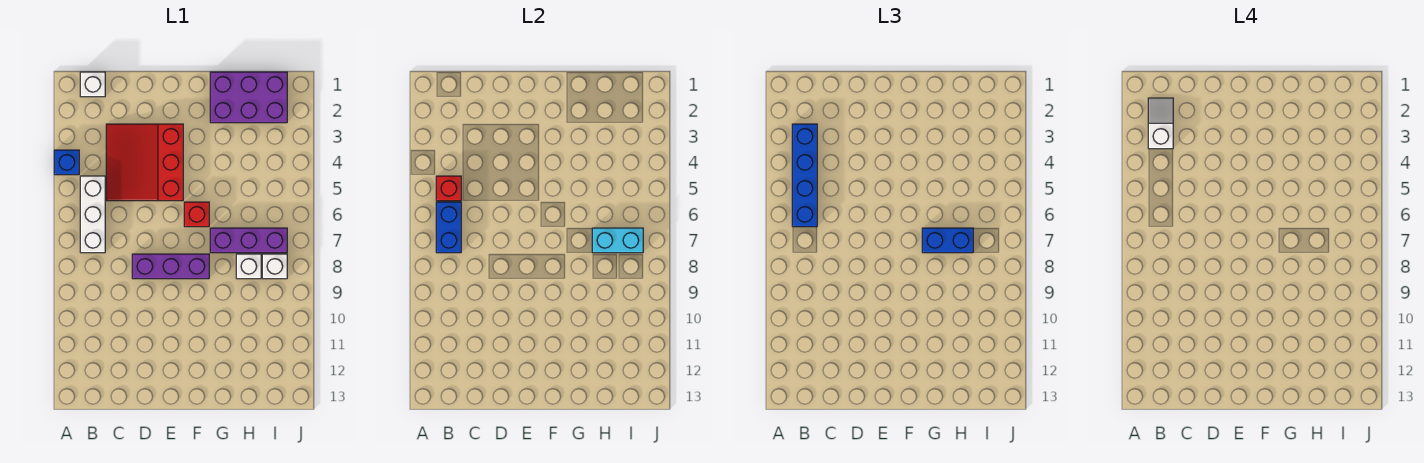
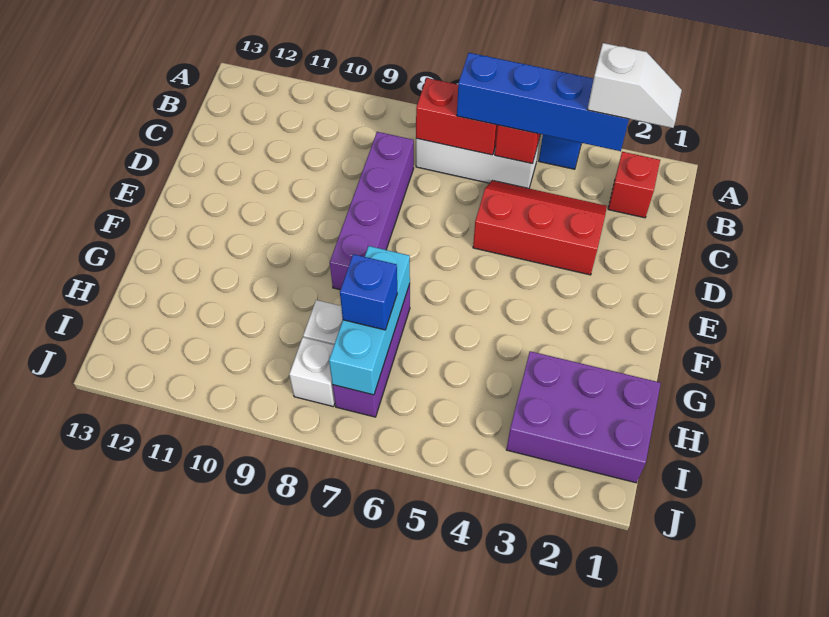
white brick B1 level 1 -> none
blue brick B6:B7 level 2 -> red brick B6:B7 level 2
red slope C3:E5 level 1 top E -> red slope C3:D5 level 1 top D
purple brick D8:F8 level 1 -> purple brick C8:F8 level 1
red brick F6 level 1 -> red brick B2 level 1
purple brick G1:I2 level 1 -> purple brick H1:I3 level 1
blue brick G7:H7 level 3 -> blue brick H7 level 3
cyan brick H7:I7 level 2 -> cyan brick G7:I7 level 2

